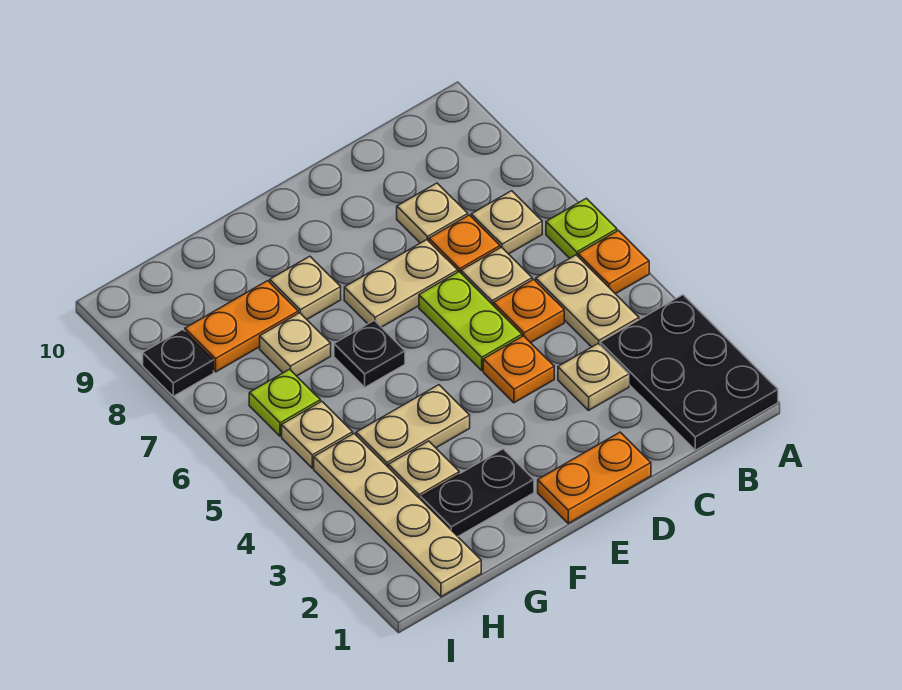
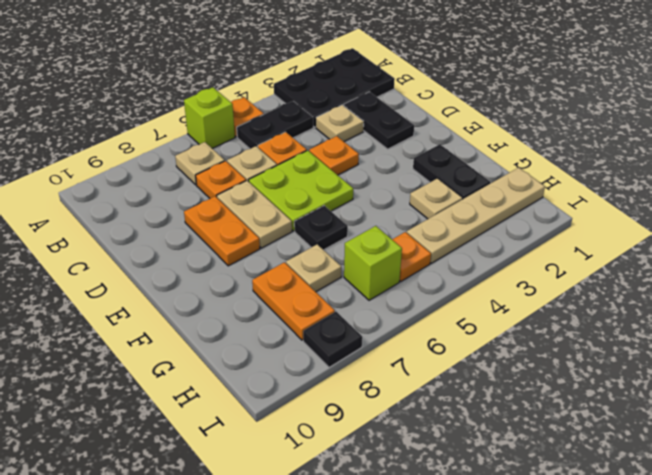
lime plate A6 level 1 -> lime brick A6 level 1
tan plate B4:B5 level 1 -> black plate B4:B5 level 1
none -> black plate C2:D2 level 1
tan plate C8 level 1 -> none
orange plate D1:E1 level 1 -> orange plate D8:E8 level 1
lime plate D5:D6 level 1 -> lime plate D5:E6 level 1
tan plate F4:G4 level 1 -> none
tan plate F8 level 1 -> none
tan plate H5 level 1 -> orange plate H5 level 1
lime plate H6 level 1 -> lime brick H6 level 1

